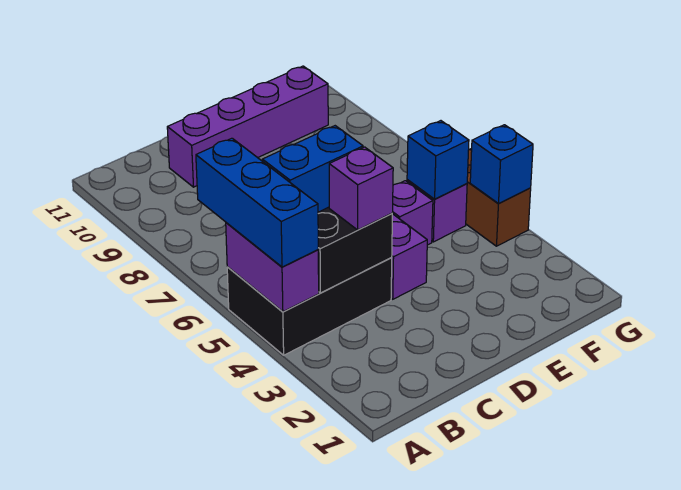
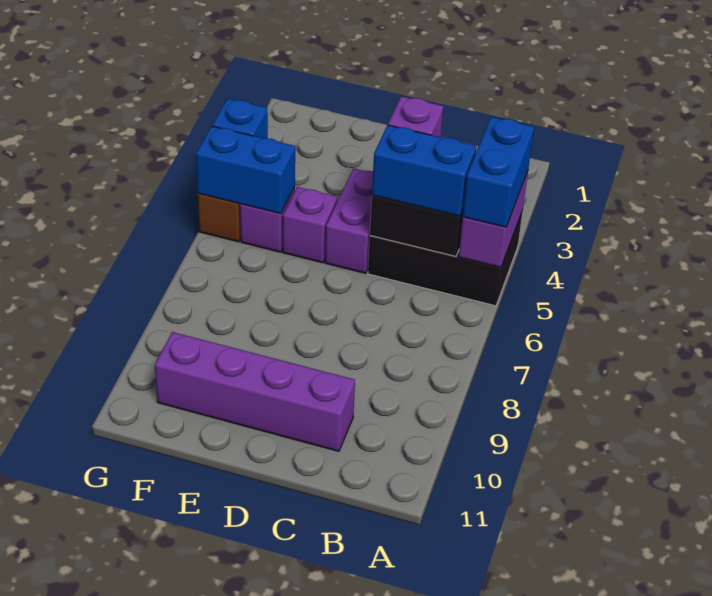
blue brick A4:A6 level 3 -> blue brick A4:A5 level 3
blue brick F5 level 2 -> blue brick F5:G5 level 2

